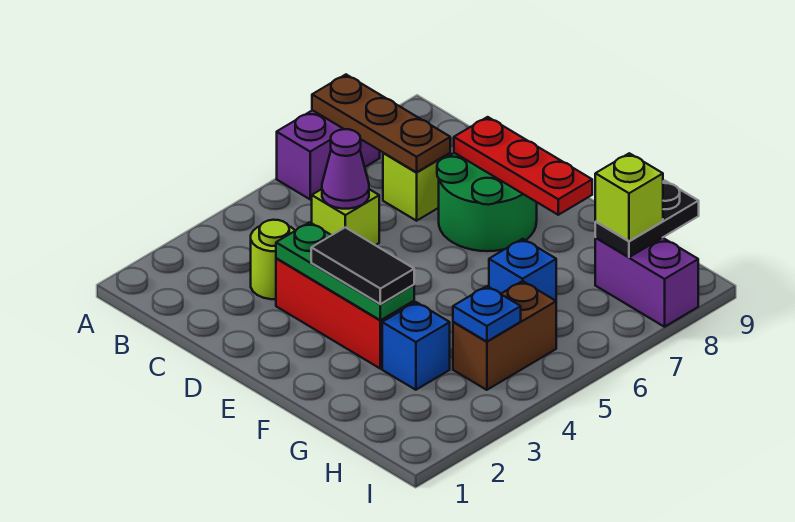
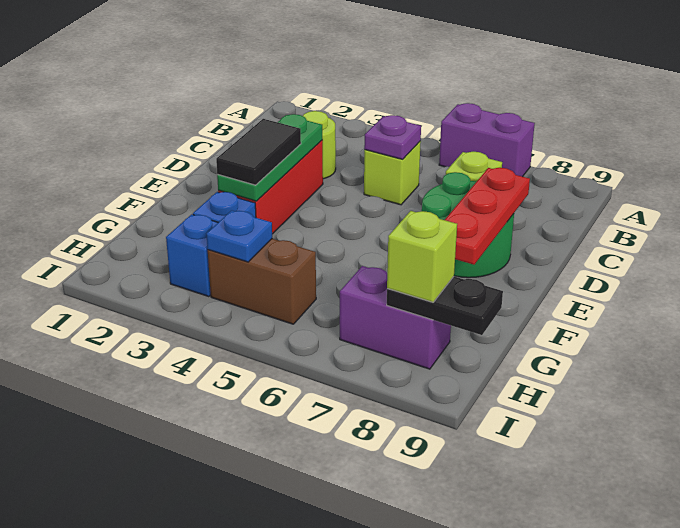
brown plate A7:C7 level 2 -> none
purple cone C5 level 2 -> purple plate C5 level 2
blue brick G6 level 1 -> blue brick H3 level 1
purple brick H8:I8 level 1 -> purple brick H7:H8 level 1

